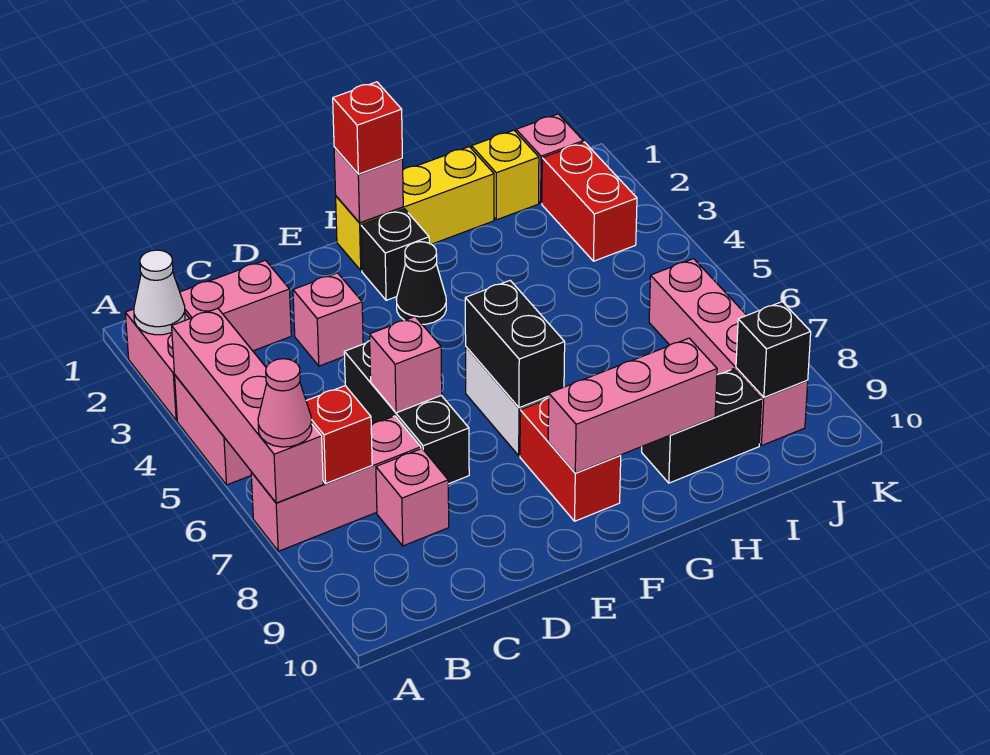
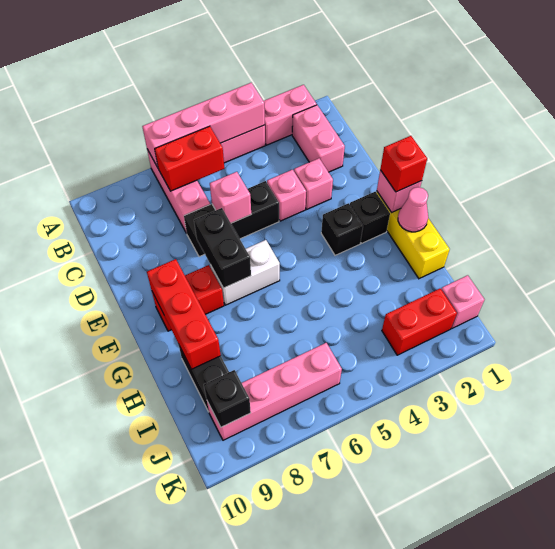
white cone A2 level 2 -> none
pink cone A7 level 3 -> pink cone G1 level 2
red brick B7 level 2 -> red brick B6:B7 level 2
pink brick C8 level 1 -> pink brick D4 level 1
black cone F3 level 1 -> black brick F3 level 1
black brick F6:F7 level 2 -> black brick E7:F7 level 2
pink brick F9:H9 level 2 -> red brick F9:H9 level 2
yellow brick I1 level 1 -> none

